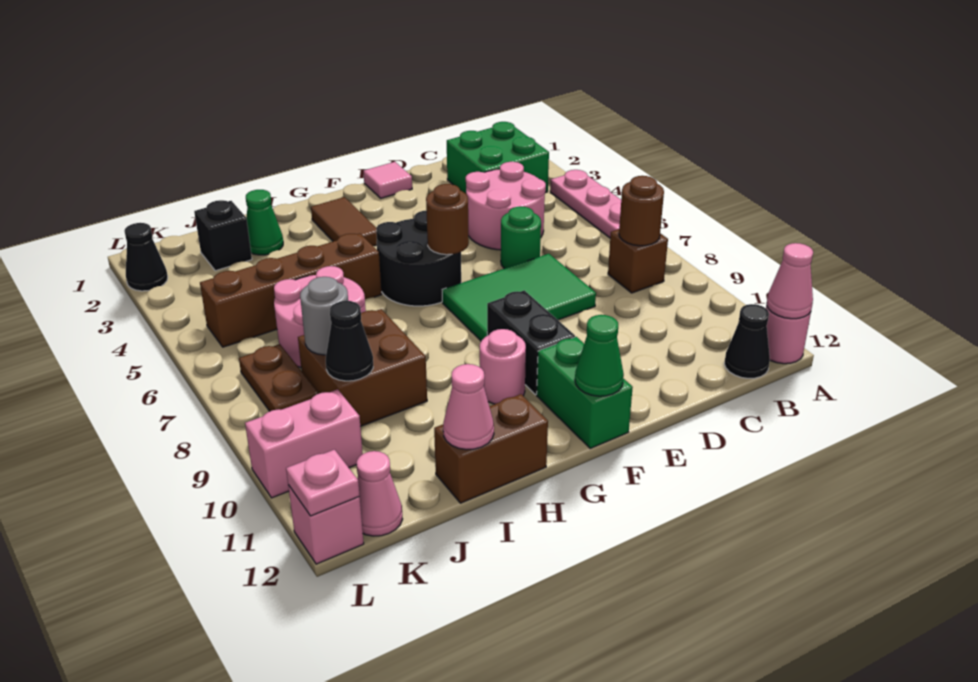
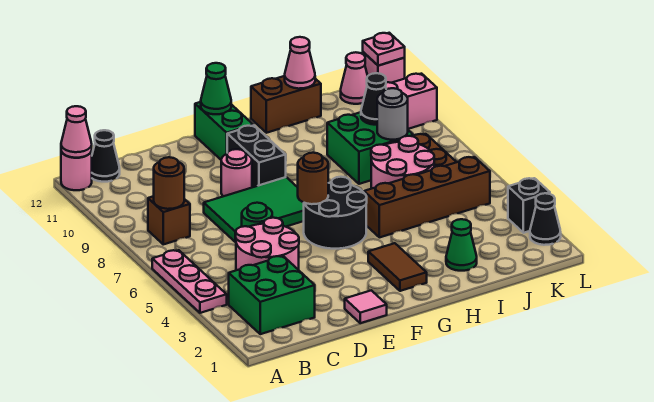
pink round brick G10 level 1 -> pink round brick E9 level 1
brown brick I8:J9 level 1 -> green brick I8:J9 level 1
black brick J2 level 1 -> black brick L3 level 1

